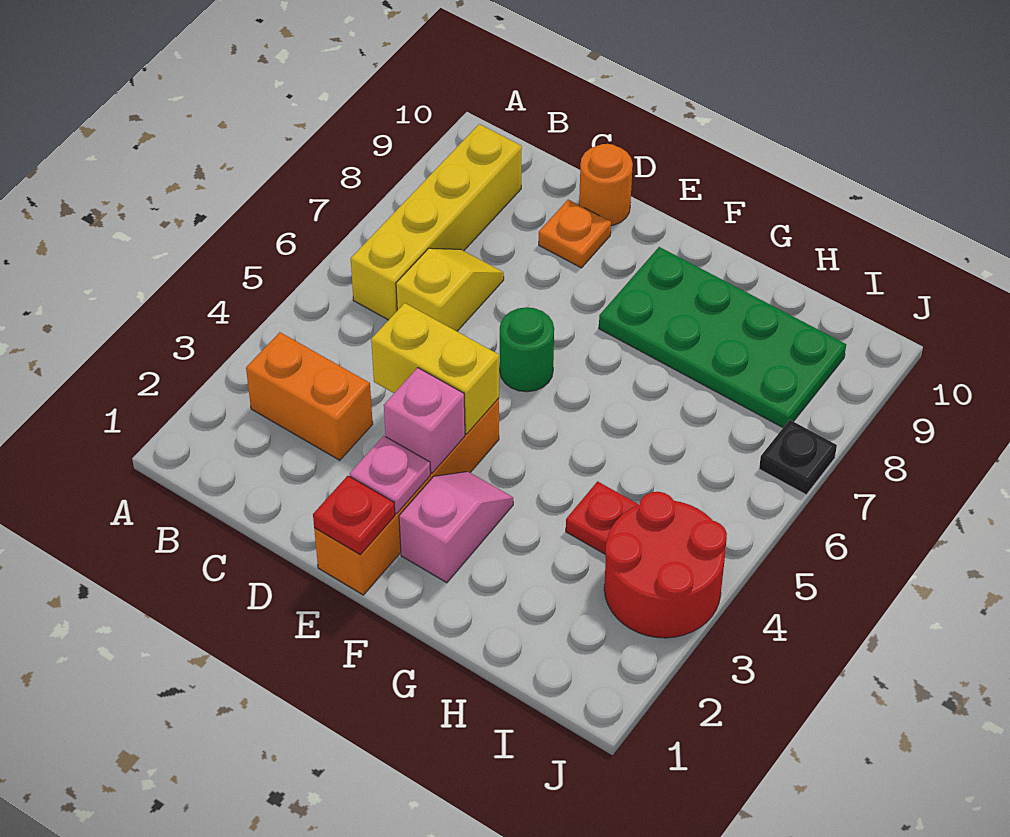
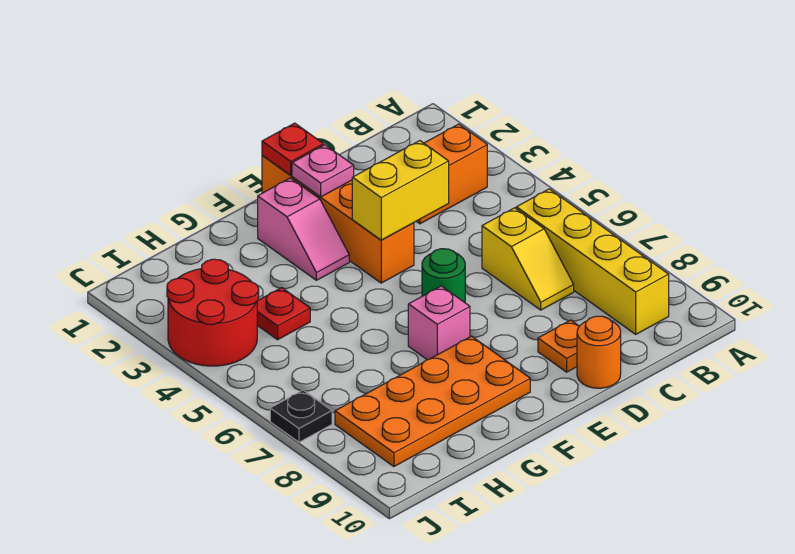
pink brick E3 level 2 -> pink brick F7 level 1
green plate F8:I9 level 1 -> orange plate F8:I9 level 1

